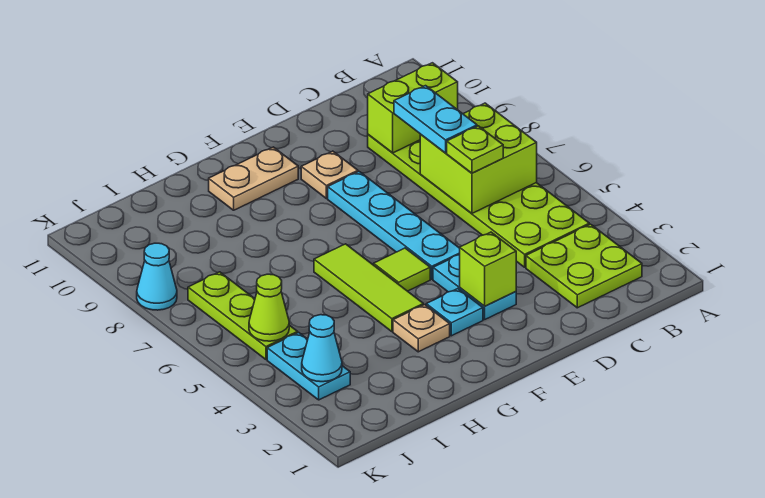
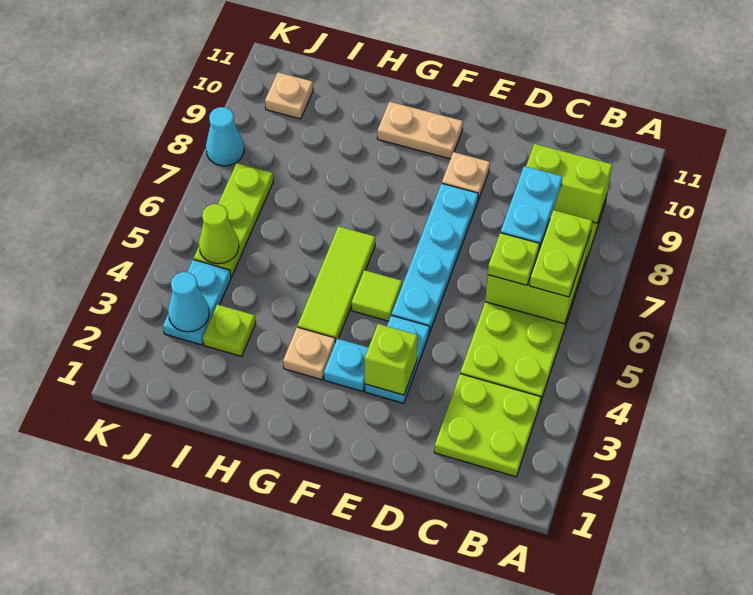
none -> lime plate B6:B7 level 3
none -> lime plate I3 level 1
none -> tan plate J10 level 1

